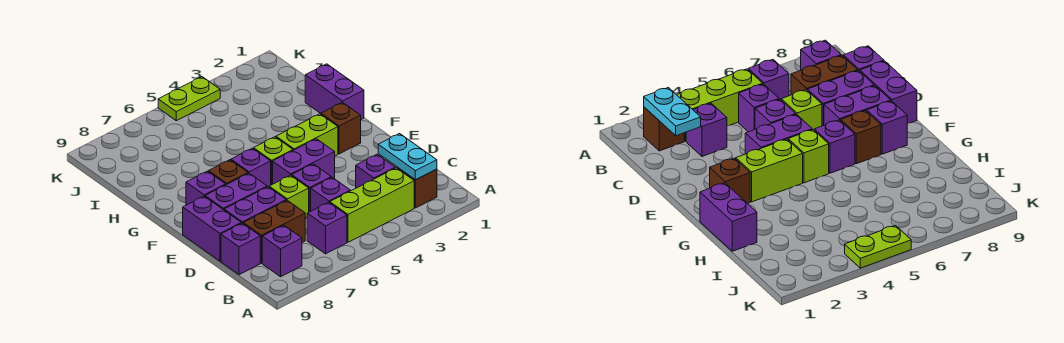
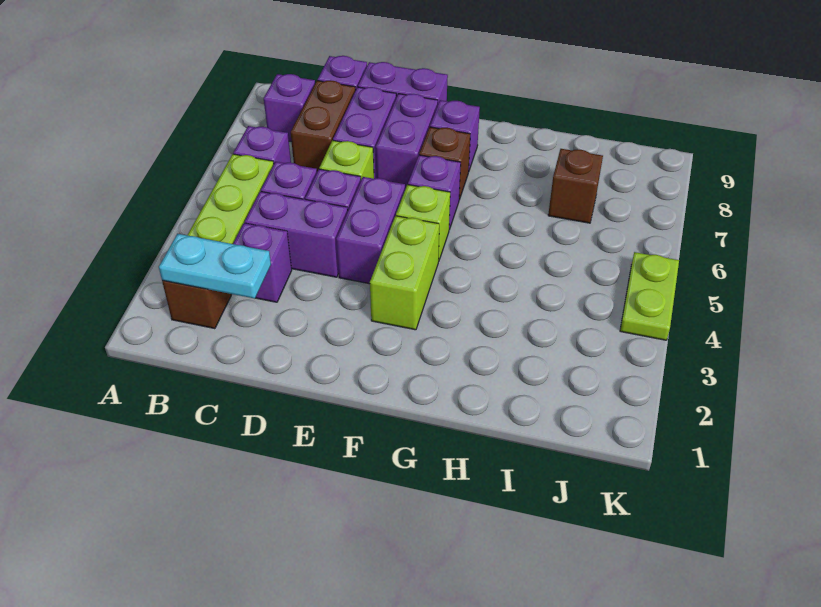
brown brick F2 level 1 -> brown brick I7 level 1
purple brick G1:H1 level 1 -> purple brick C4:D4 level 1

